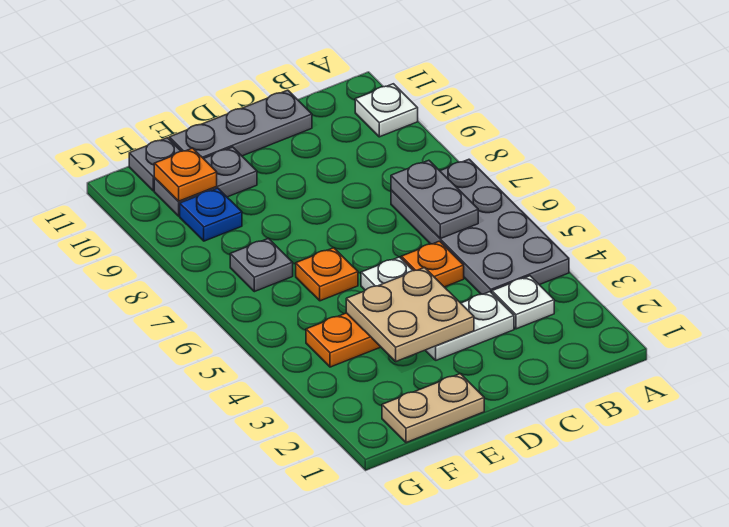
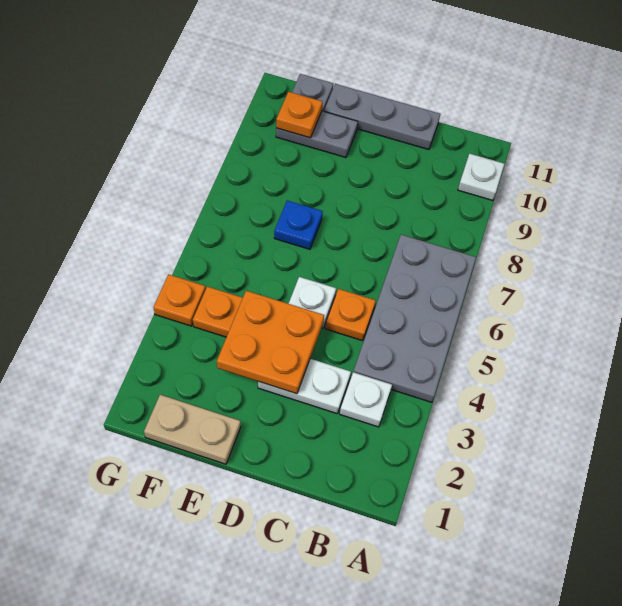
grey plate B6:B7 level 2 -> none
tan plate D3:E4 level 2 -> orange plate D3:E4 level 2
orange plate E6 level 1 -> orange plate G4 level 1
grey plate F7 level 1 -> none
blue plate F9 level 1 -> blue plate E7 level 1

